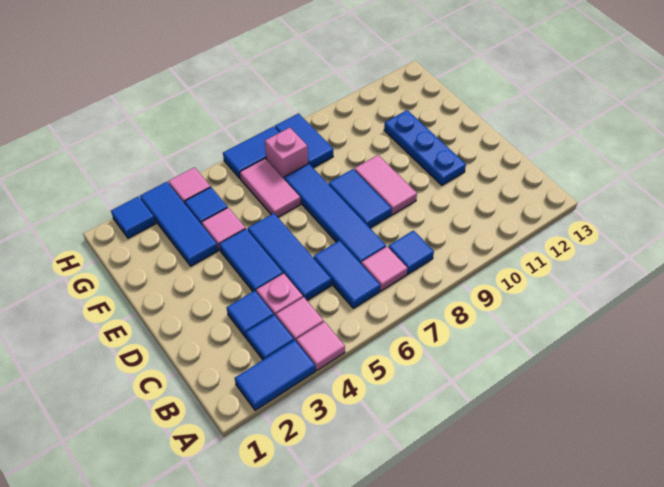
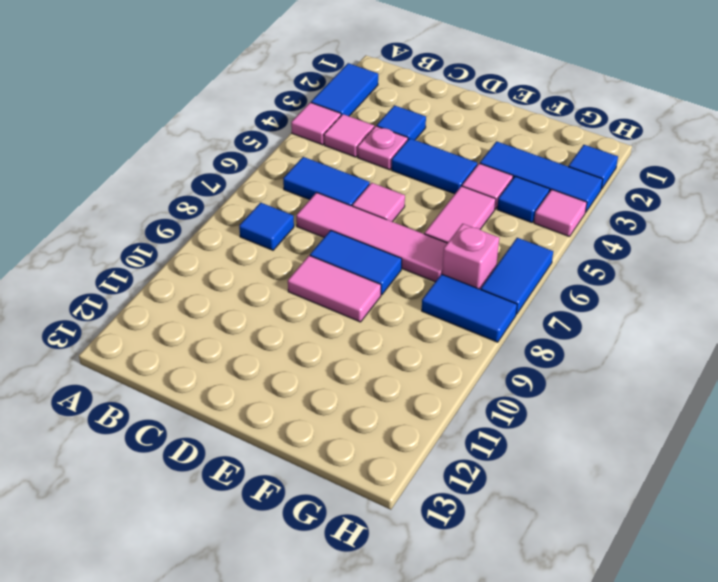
blue tile B3 level 1 -> none
pink tile B7 level 1 -> pink tile D6 level 1
blue tile C5:E5 level 1 -> none
blue tile C7:F7 level 1 -> pink tile C7:F7 level 1
blue plate D11:F11 level 1 -> none
pink tile F6:G6 level 1 -> pink tile F5:F6 level 1

